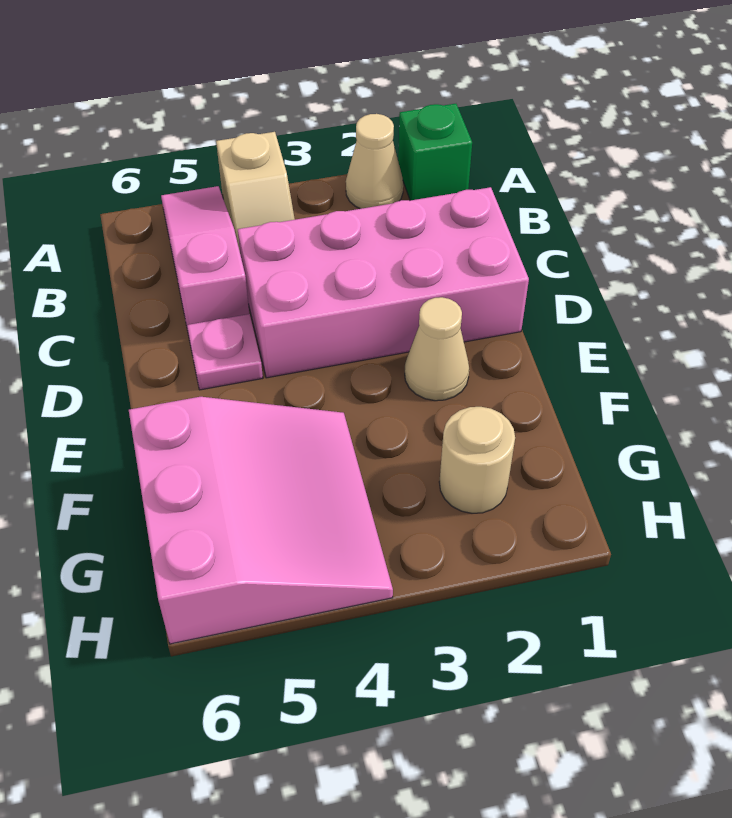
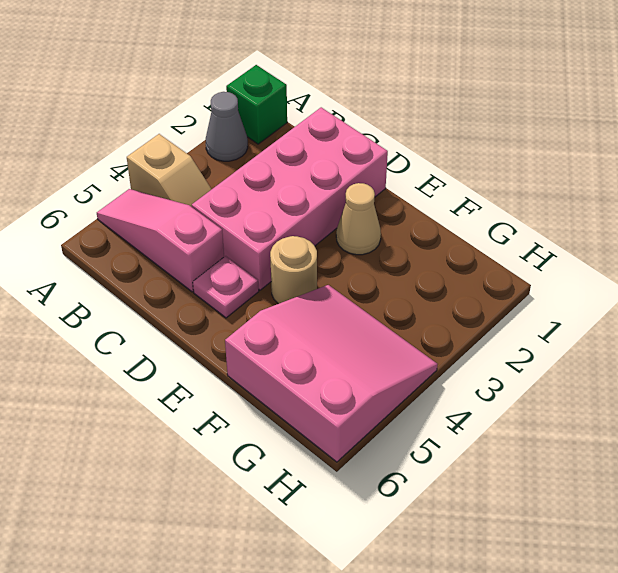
tan cone A2 level 1 -> grey cone A2 level 1
tan round brick G2 level 1 -> tan round brick E4 level 1

